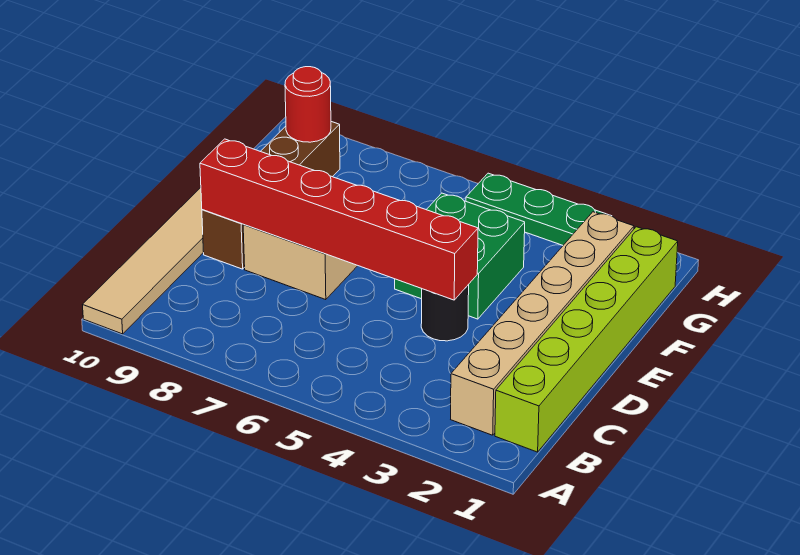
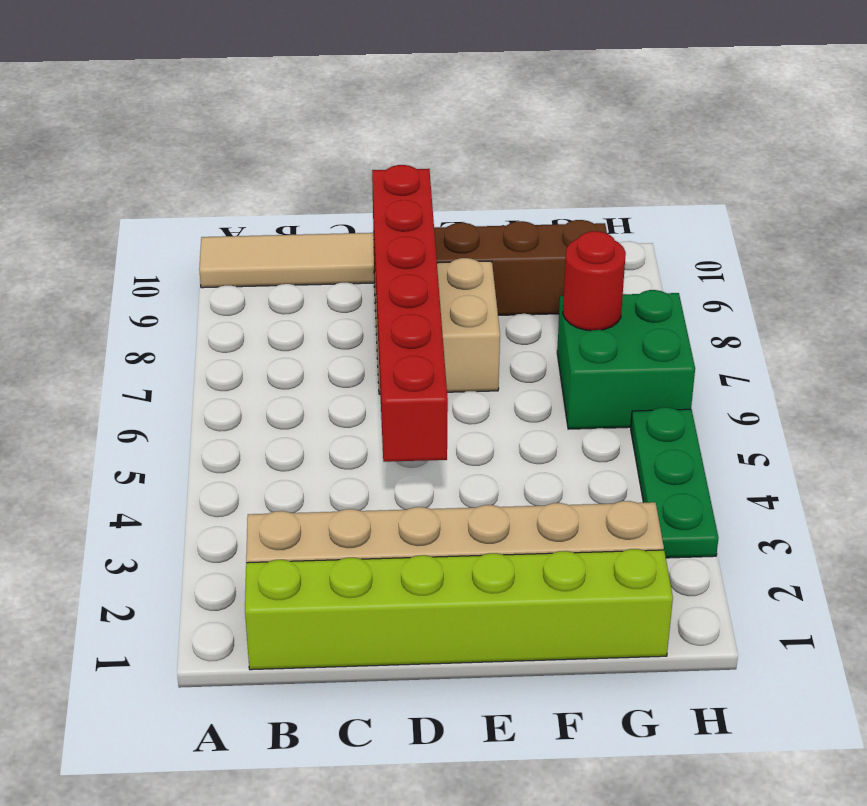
black round brick D4 level 1 -> none
green brick E4:F5 level 1 -> green brick G6:H7 level 1
red round brick G9 level 2 -> red round brick G7 level 2

